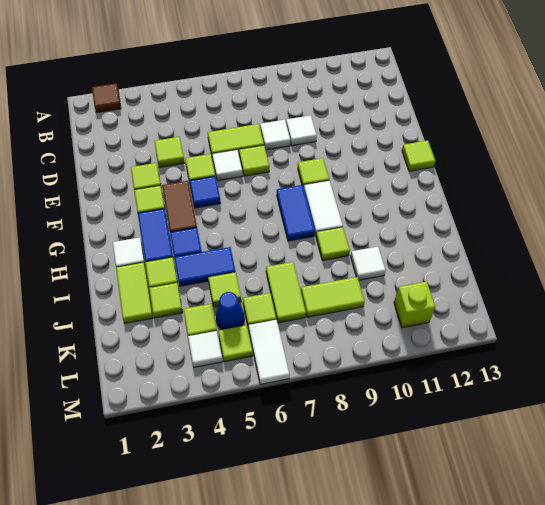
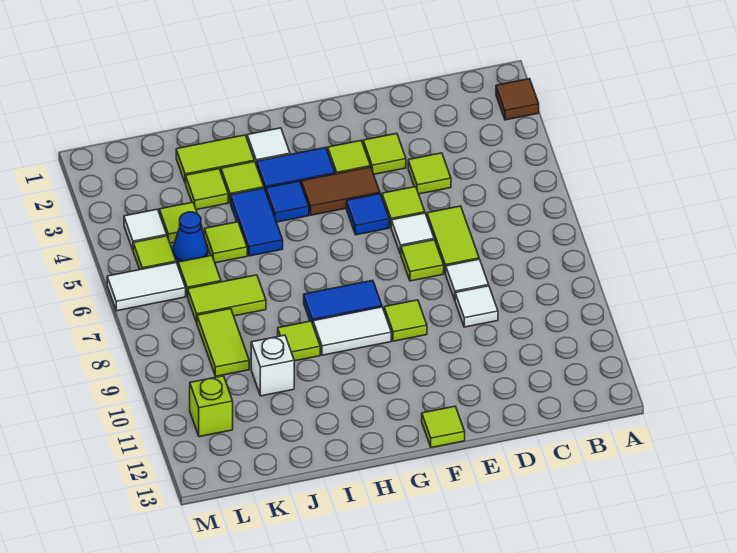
white tile J10 level 1 -> white brick J10 level 1

